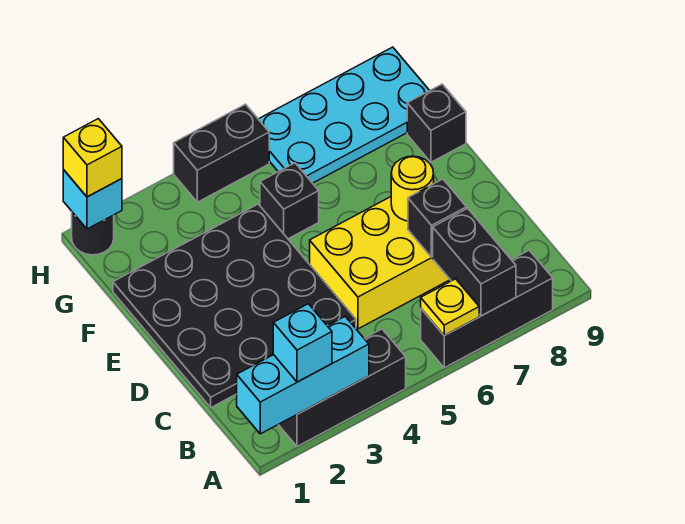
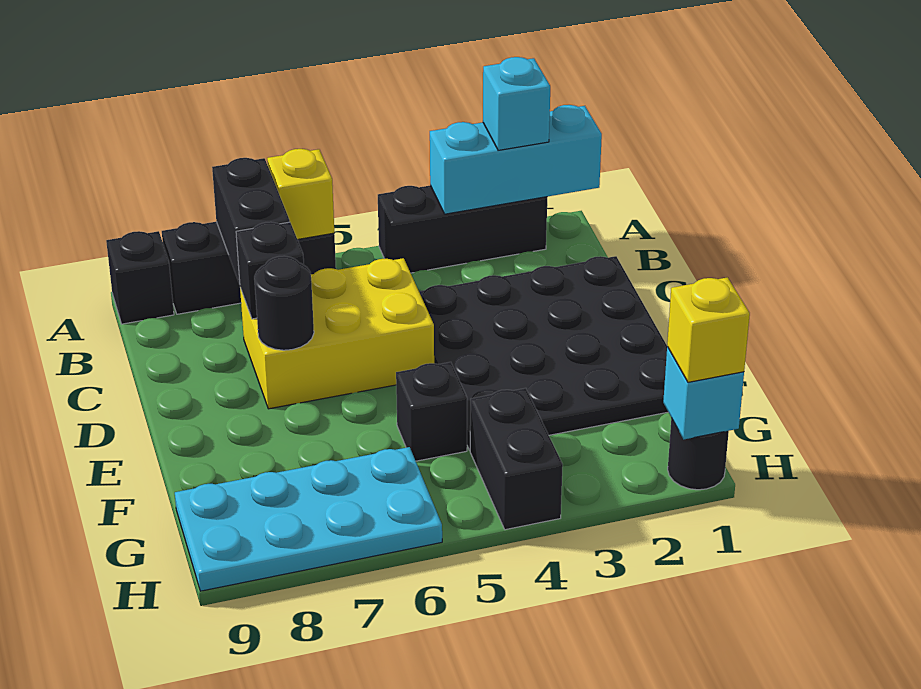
yellow plate A6 level 2 -> yellow brick A6 level 2
yellow round brick D7 level 2 -> black round brick D7 level 2
black brick F9 level 1 -> black brick A9 level 1
black brick H4:H5 level 1 -> black brick G4:H4 level 1

